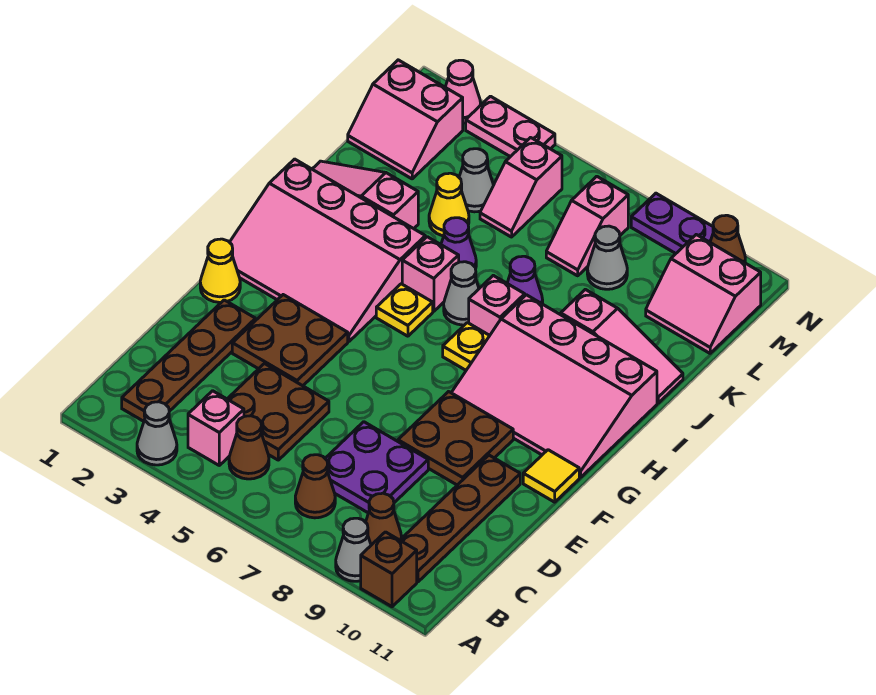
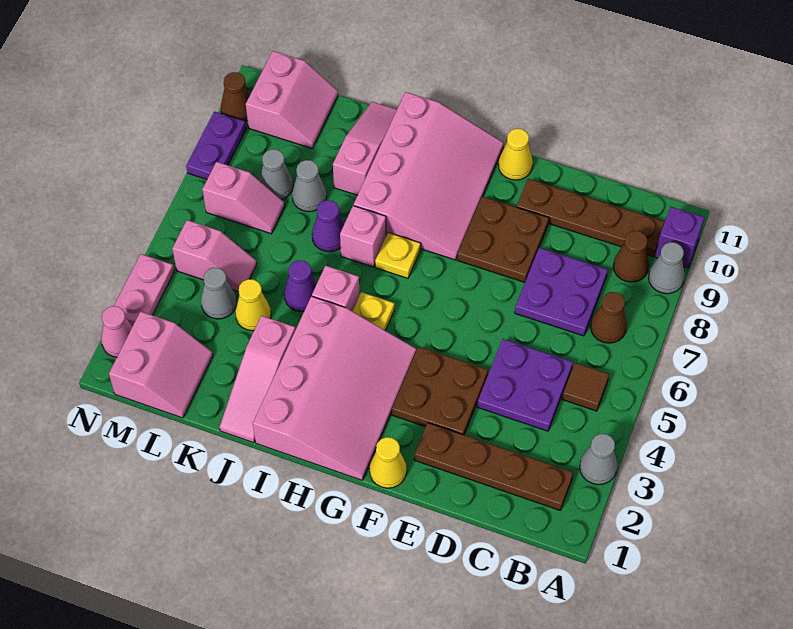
brown brick A10 level 1 -> purple brick A10 level 1
pink brick B4 level 1 -> none
brown cone B5 level 1 -> brown tile B5 level 1
brown plate C4:D5 level 1 -> purple plate C4:D5 level 1
yellow tile F11 level 1 -> yellow cone F11 level 1
grey cone I6 level 1 -> grey cone K8 level 1

